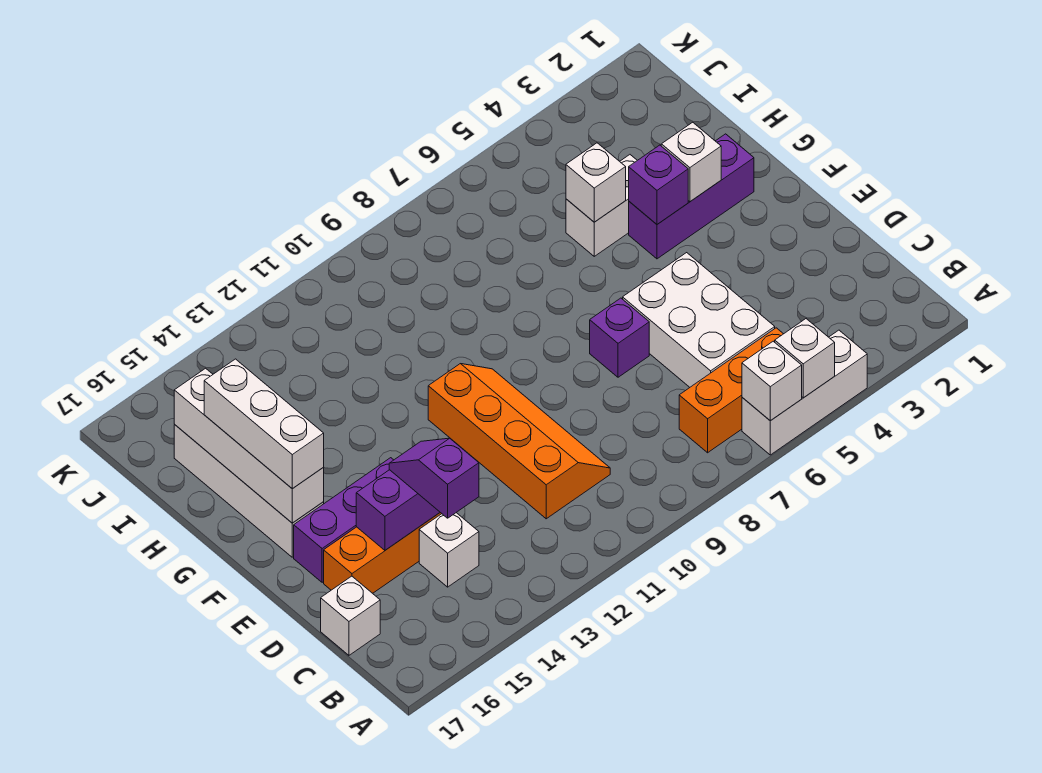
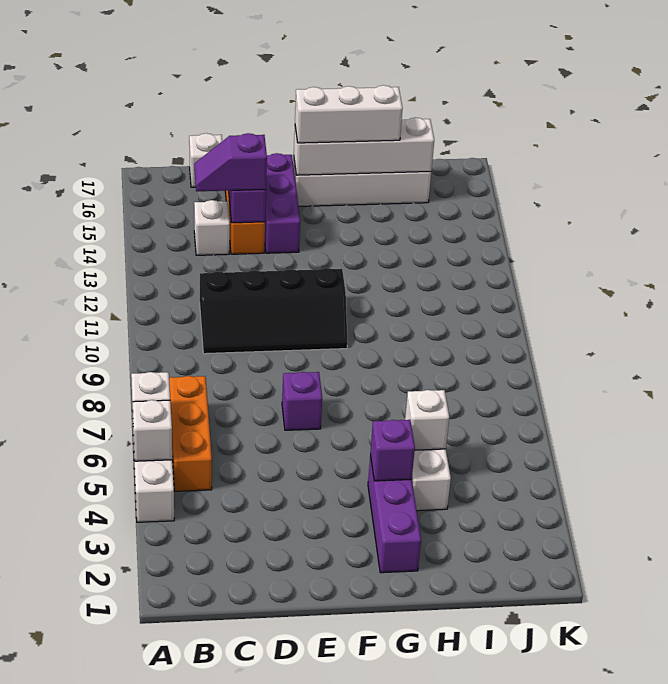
white brick C5:E6 level 1 -> none
orange slope C10:F11 level 1 top 11 -> black slope C10:F11 level 1 top 11
purple slope C14:D14 level 3 top C -> purple slope C14:D14 level 3 top D
white brick G3 level 2 -> none

